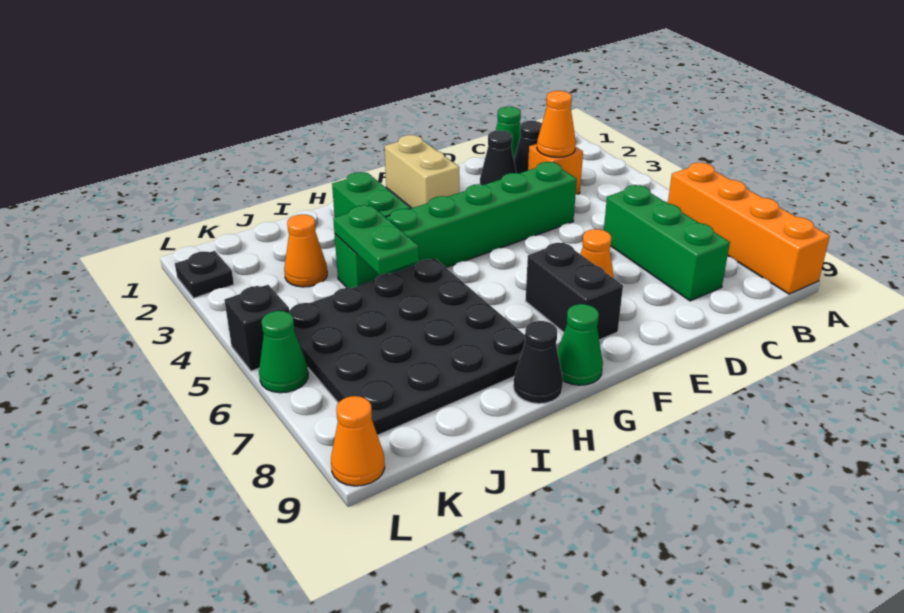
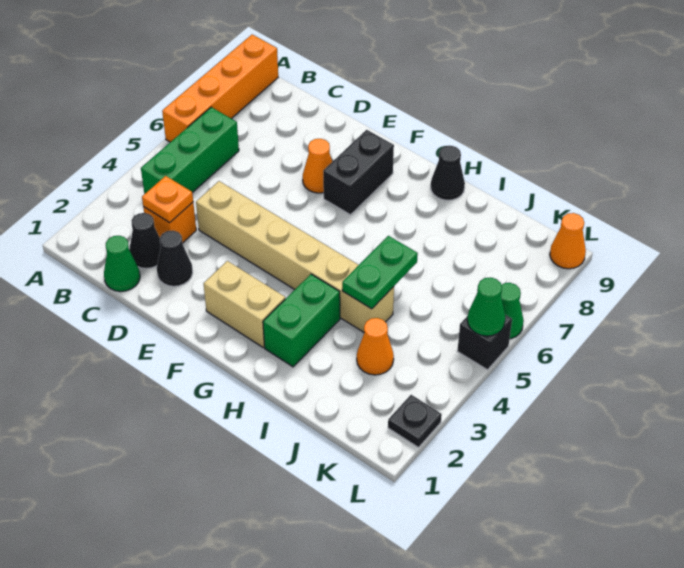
orange cone C3 level 2 -> orange plate C3 level 2
green brick C6:C8 level 1 -> green brick B4:B6 level 1
green brick D4:I4 level 1 -> tan brick D4:I4 level 1
tan brick F1:F2 level 1 -> tan brick F2:G2 level 1
green cone G9 level 1 -> green cone L5 level 2
black plate H5:K8 level 1 -> none

